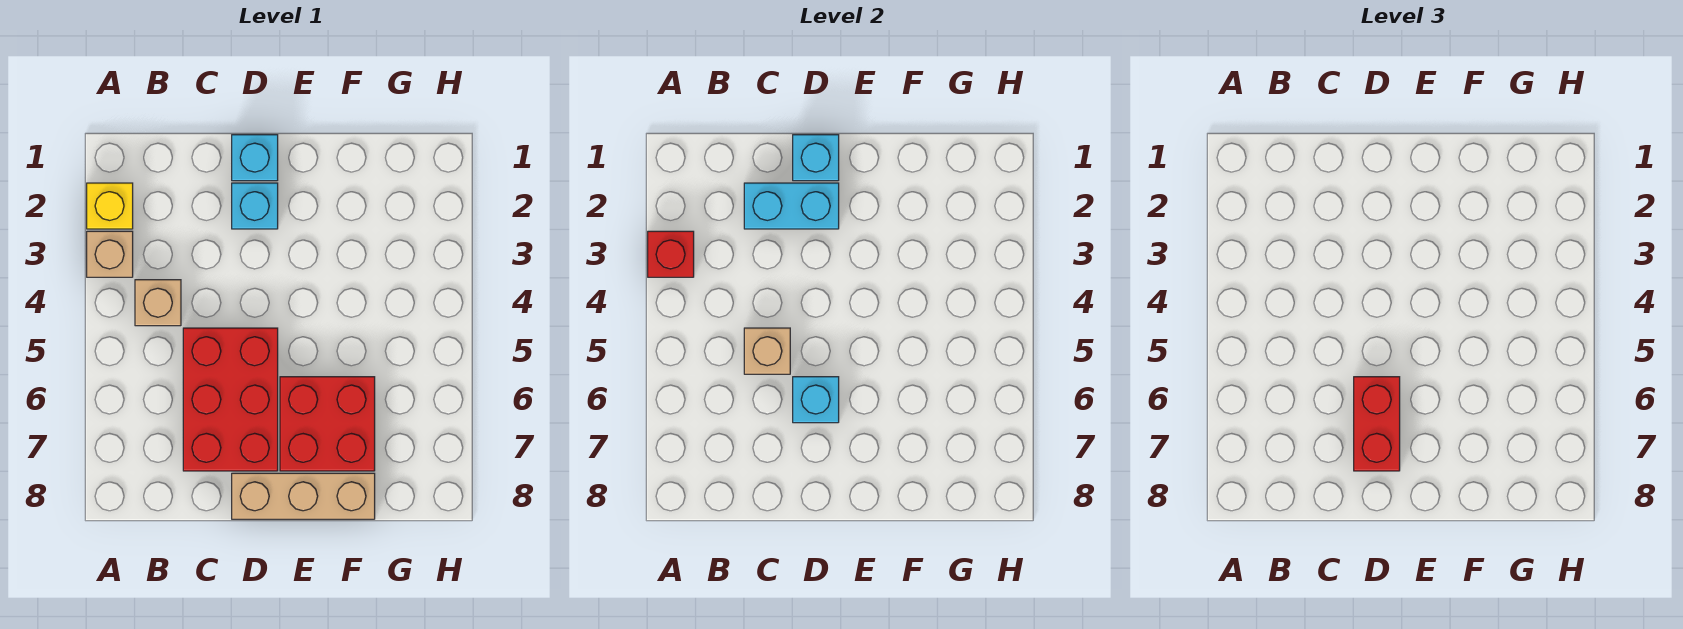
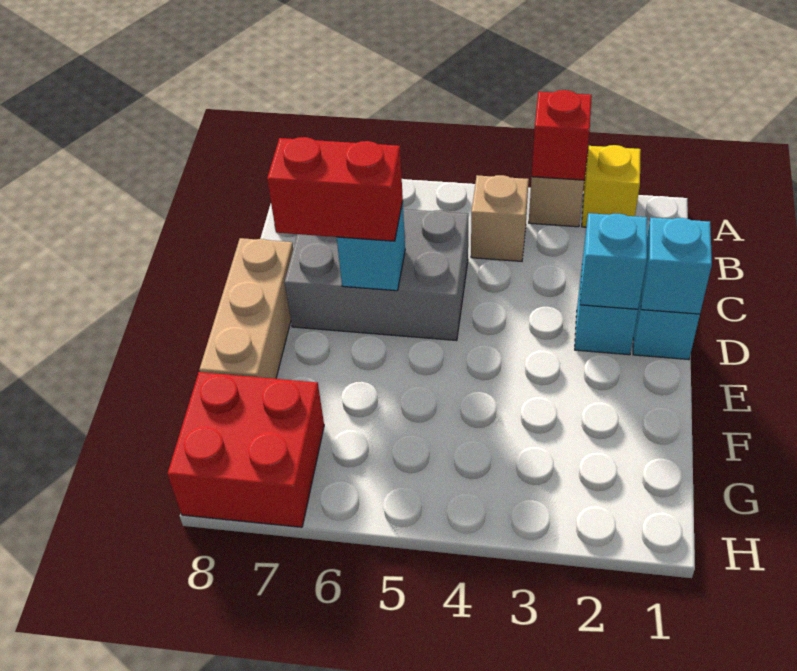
cyan brick C2:D2 level 2 -> cyan brick D2 level 2
red brick C5:D7 level 1 -> grey brick C5:D7 level 1
tan brick C5 level 2 -> none
red brick E6:F7 level 1 -> red brick G7:H8 level 1

